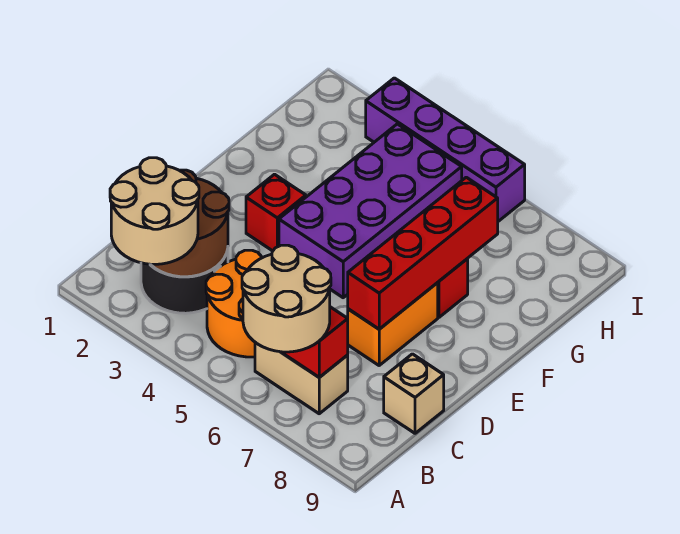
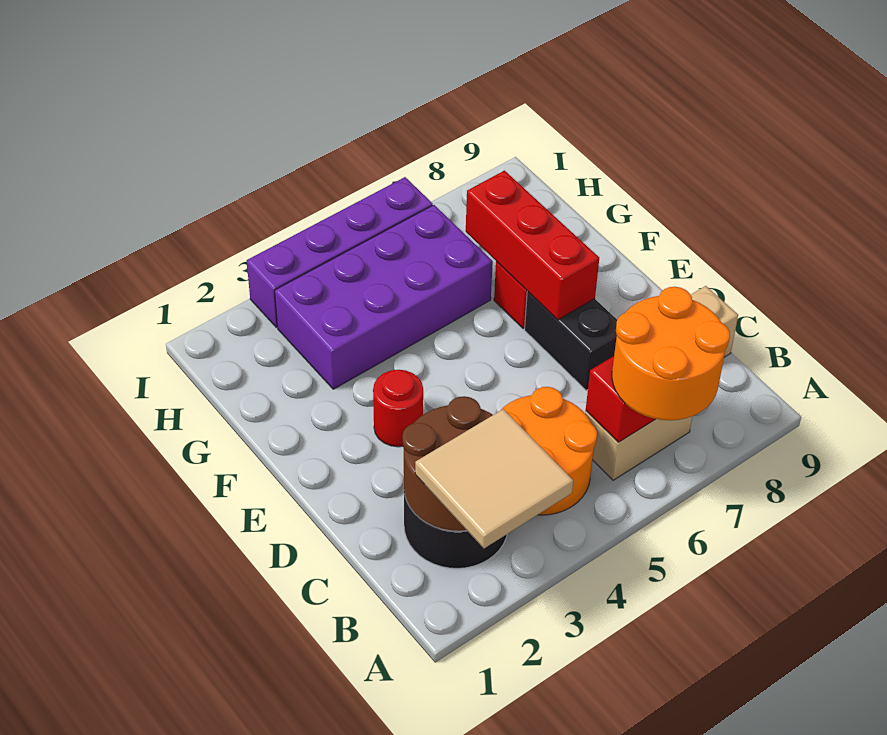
tan round brick A2:B3 level 3 -> tan tile A2:B3 level 3
tan round brick A6:B7 level 3 -> orange round brick A6:B7 level 3
orange brick D7:E7 level 1 -> black brick D7:E7 level 1
red brick D7:G7 level 2 -> red brick E7:G7 level 2
red brick E3 level 1 -> red round brick E3 level 1
purple brick E4:H5 level 1 -> purple brick G3:H6 level 1

